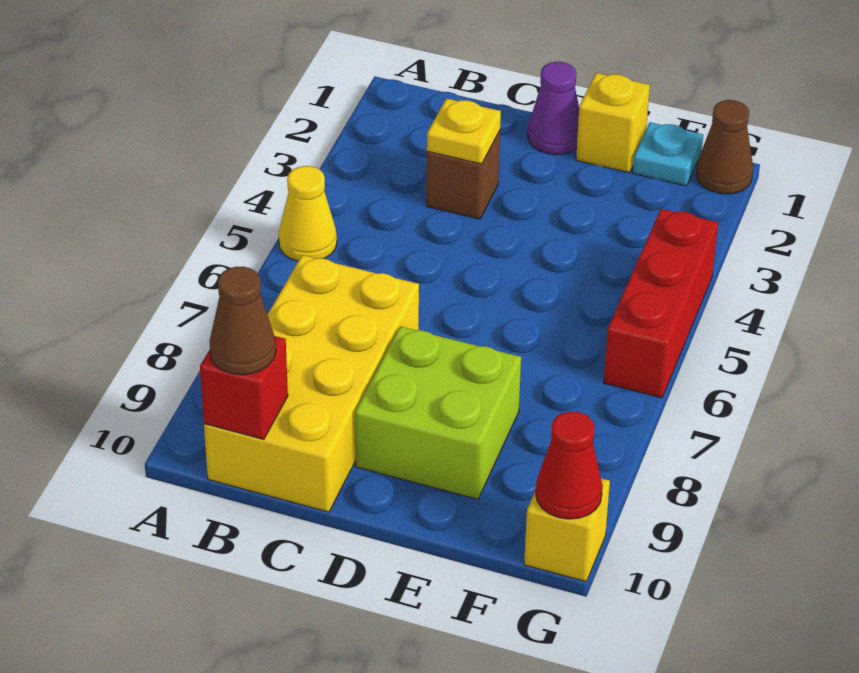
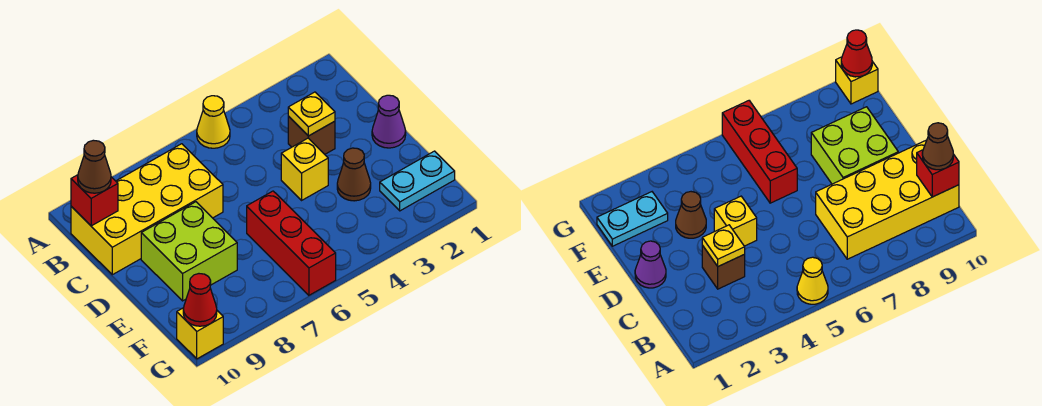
yellow brick E1 level 1 -> yellow brick D4 level 1
cyan plate F1 level 1 -> cyan plate F1:F2 level 1
brown cone G1 level 1 -> brown cone E3 level 1
red brick G4:G6 level 1 -> red brick E6:G6 level 1

